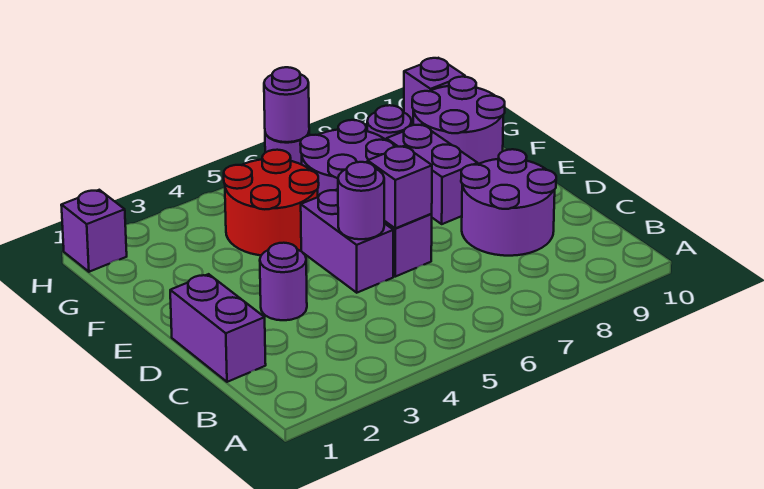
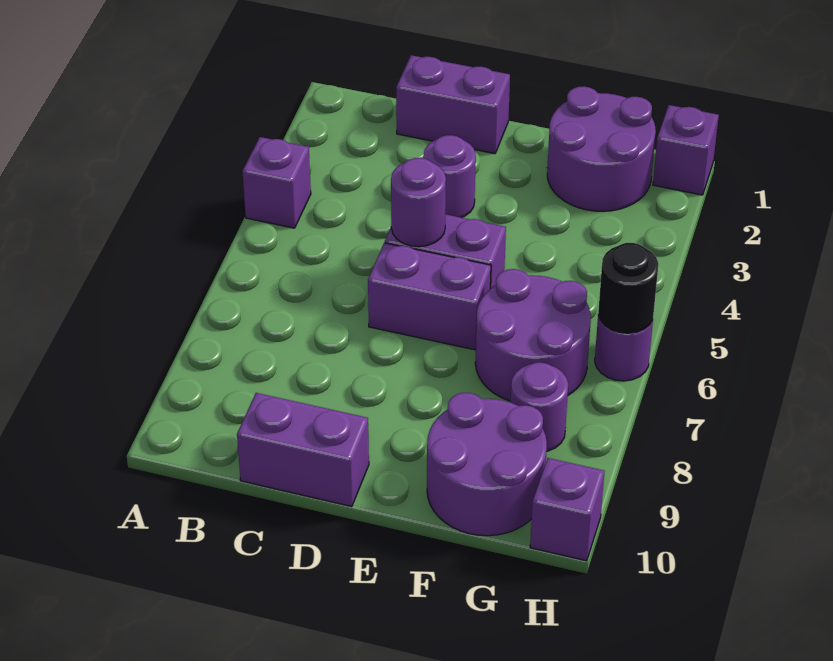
purple round brick C8:D9 level 1 -> purple round brick F1:G2 level 1
purple brick D6 level 2 -> purple brick A4 level 1
purple brick E8:F8 level 1 -> purple brick C10:D10 level 1
red round brick F4:G5 level 1 -> none
purple round brick H6 level 2 -> black round brick H6 level 2

